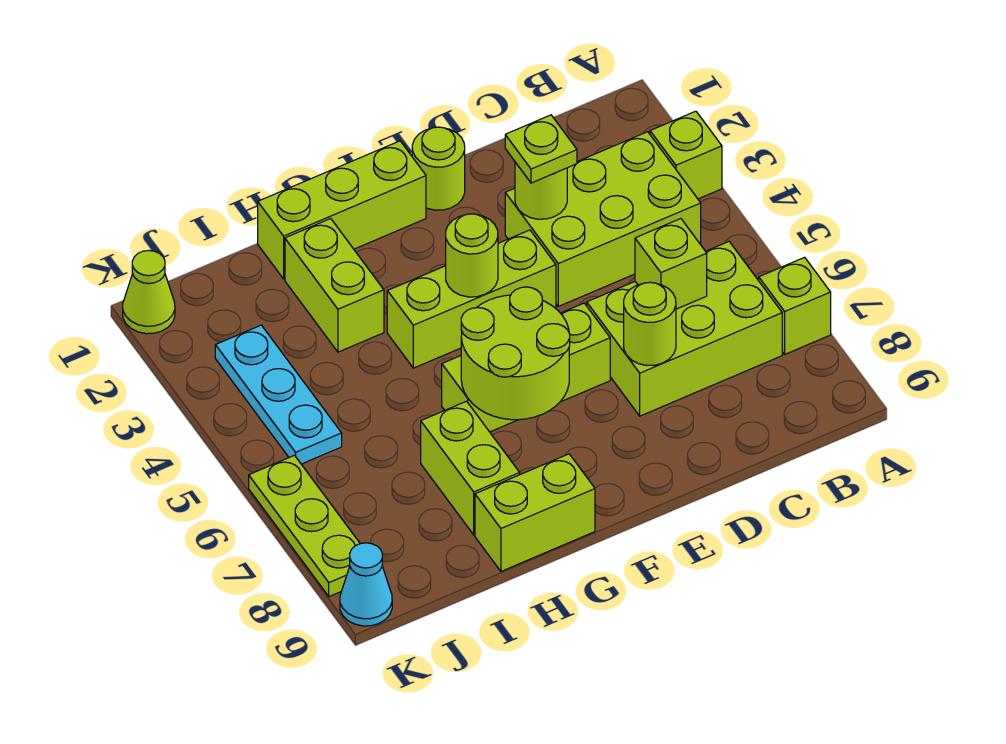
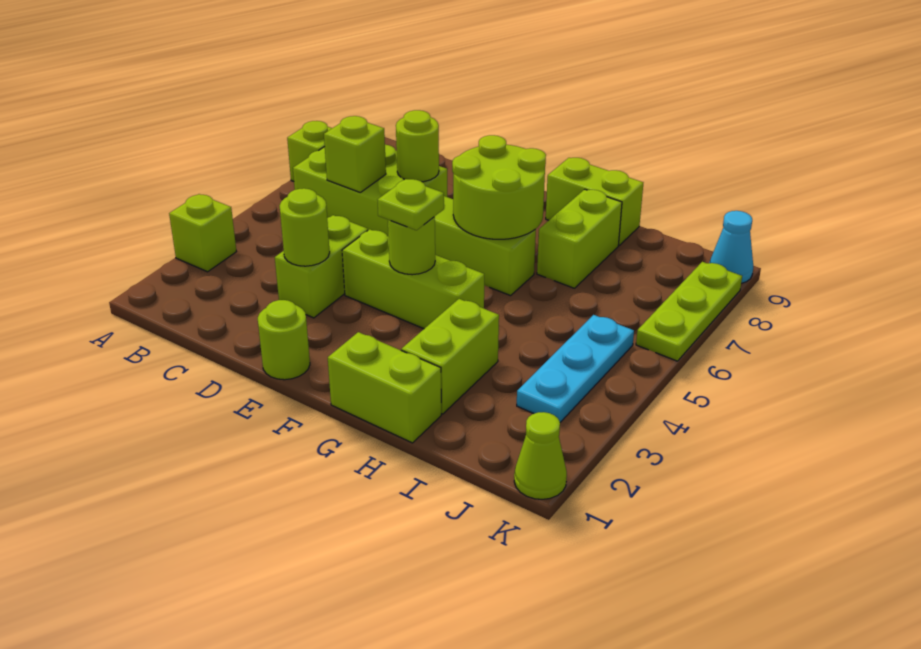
lime brick B3:D4 level 1 -> lime brick D3:D4 level 1
lime plate D3 level 3 -> lime plate F4 level 3
lime brick F1:H1 level 1 -> lime brick G1:H1 level 1

